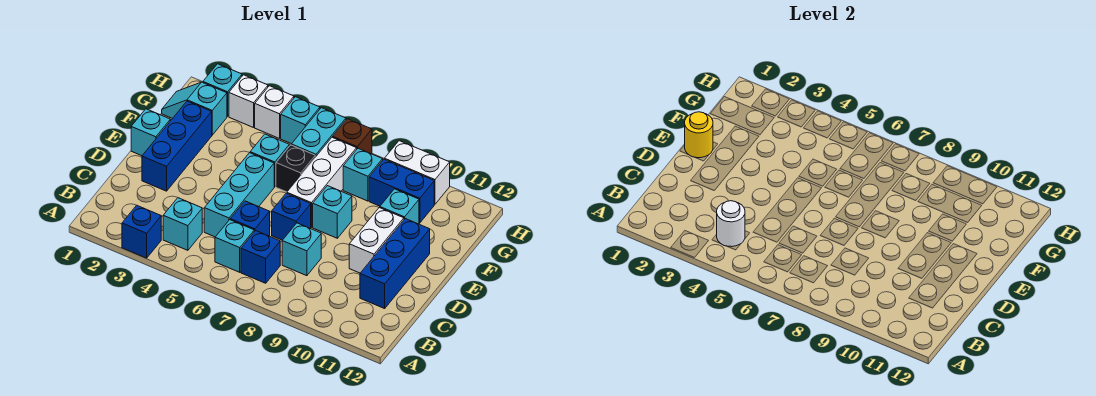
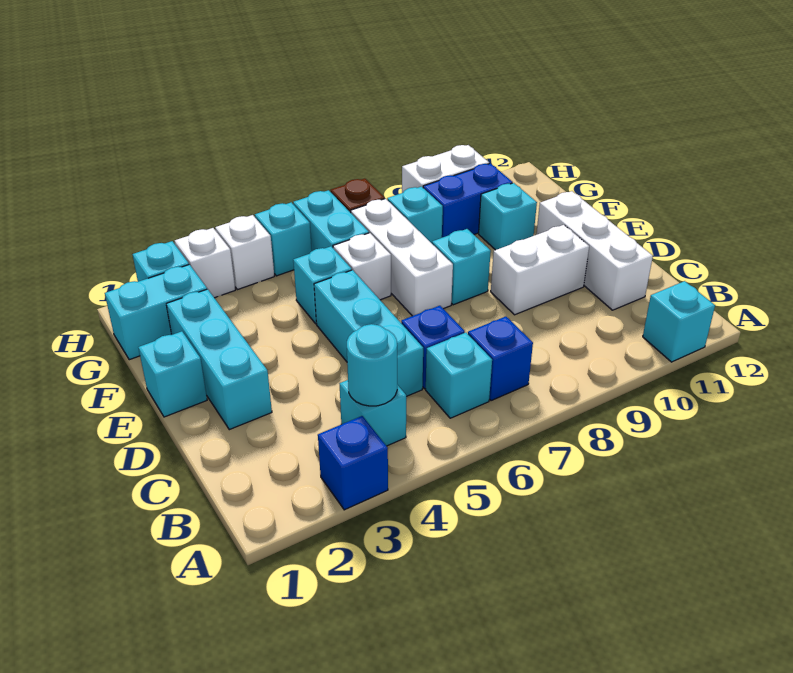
white round brick B4 level 2 -> cyan round brick B4 level 2
cyan brick C8 level 1 -> cyan brick A11 level 1
blue brick C11:E11 level 1 -> white brick C11:E11 level 1
blue brick D2:F2 level 1 -> cyan brick D2:F2 level 1
blue brick D7 level 1 -> none
white brick D10:E10 level 1 -> white brick D9:D10 level 1
yellow round brick E1 level 2 -> none
black brick F6 level 1 -> white brick F6 level 1
cyan slope G1:G2 level 1 top 2 -> cyan brick G1:G2 level 1

